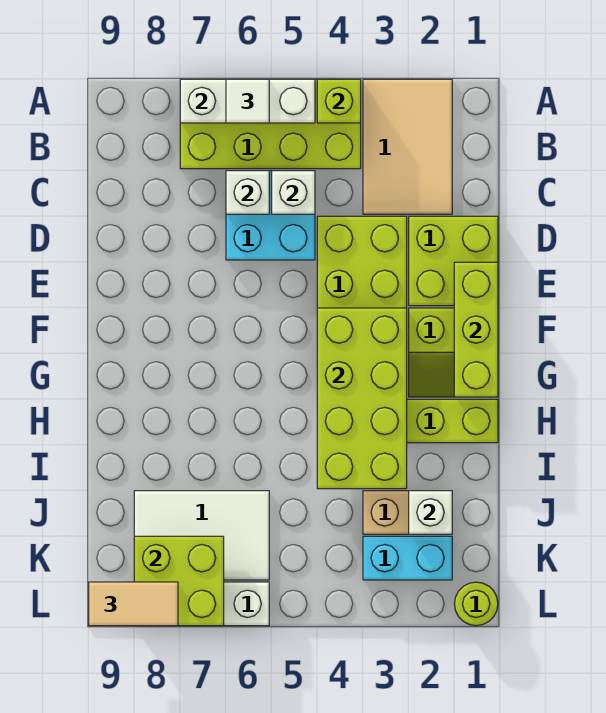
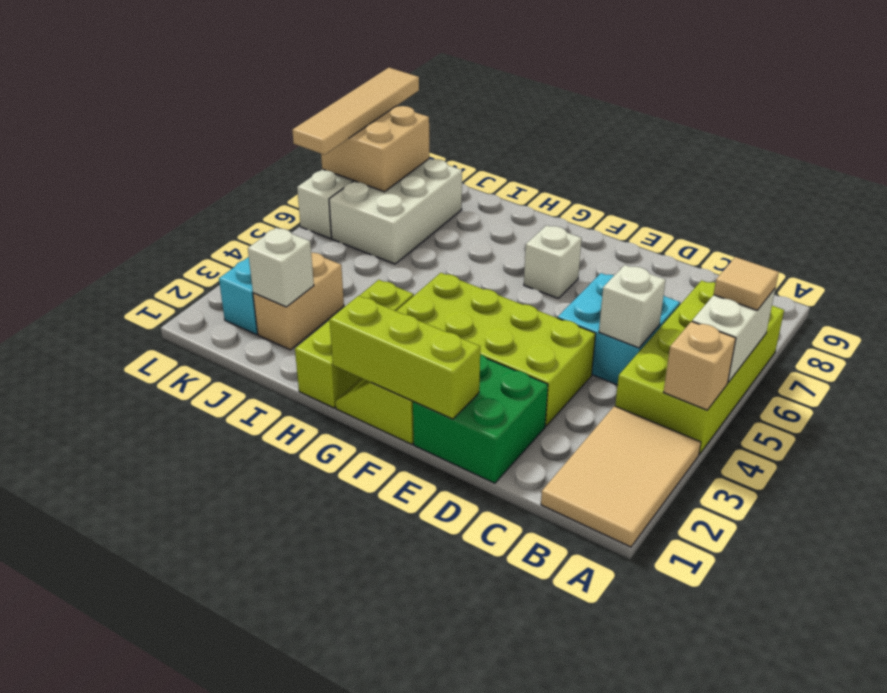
tan tile A2:C3 level 1 -> tan tile A1:B3 level 1
lime brick A4 level 2 -> tan brick A4 level 2
white brick A5:A7 level 2 -> white brick A5:A6 level 2
white tile A6 level 3 -> tan tile A6 level 3
white brick C6 level 2 -> white brick F7 level 1
lime brick D1:E2 level 1 -> green brick D1:E2 level 1
lime brick F3:I4 level 2 -> none
white tile J6:K8 level 1 -> white brick J6:K8 level 1
lime brick K7:L8 level 2 -> tan brick K7:L8 level 2
lime round brick L1 level 1 -> none
tan tile L8:L9 level 3 -> tan tile L6:L9 level 3

